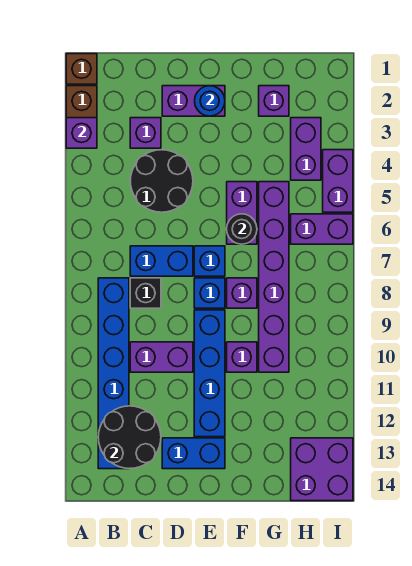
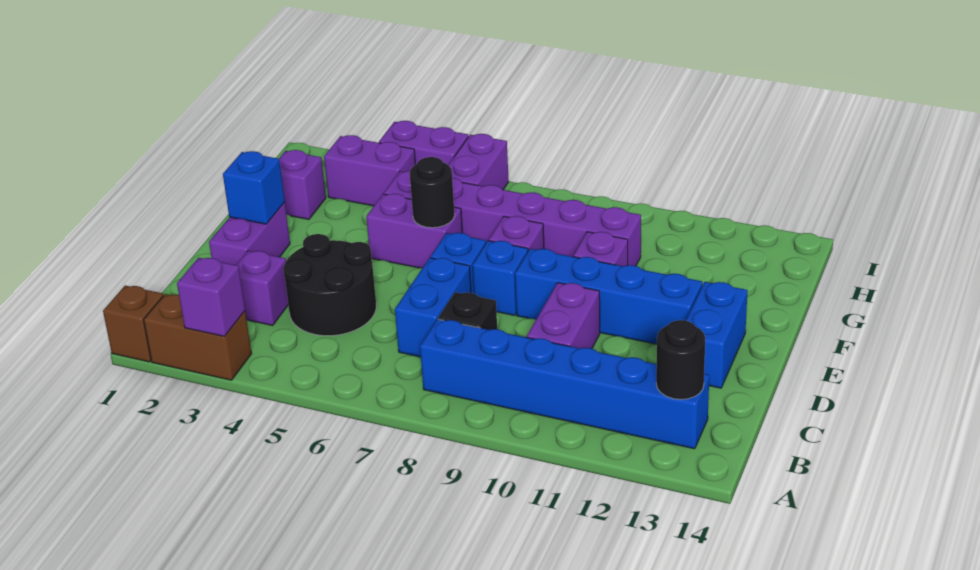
black round brick B12:C13 level 2 -> black round brick B13 level 2
blue round brick E2 level 2 -> blue brick E2 level 2
purple brick H13:I14 level 1 -> none

